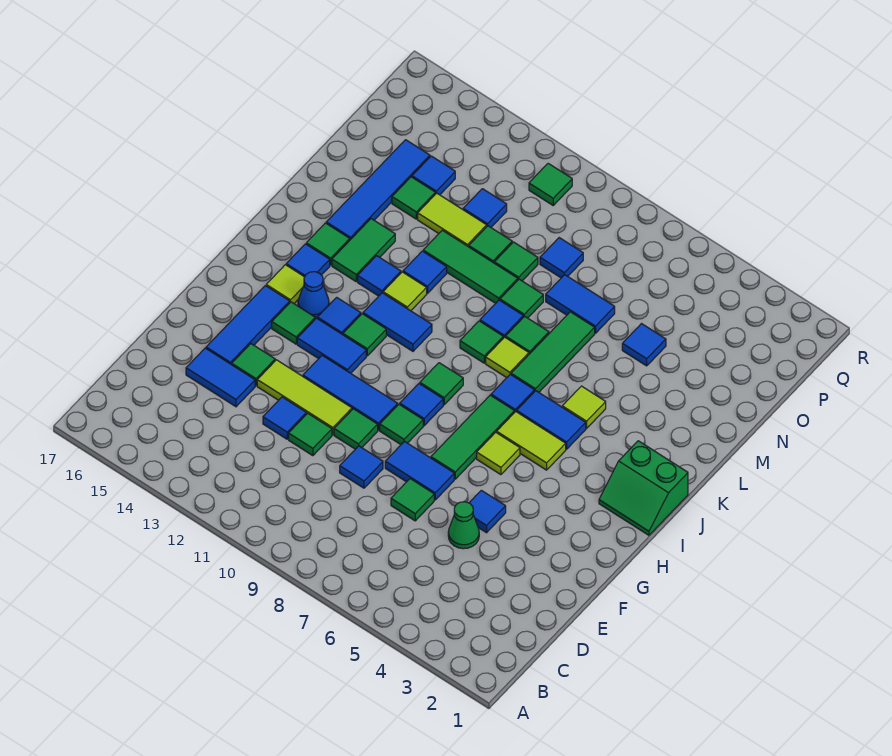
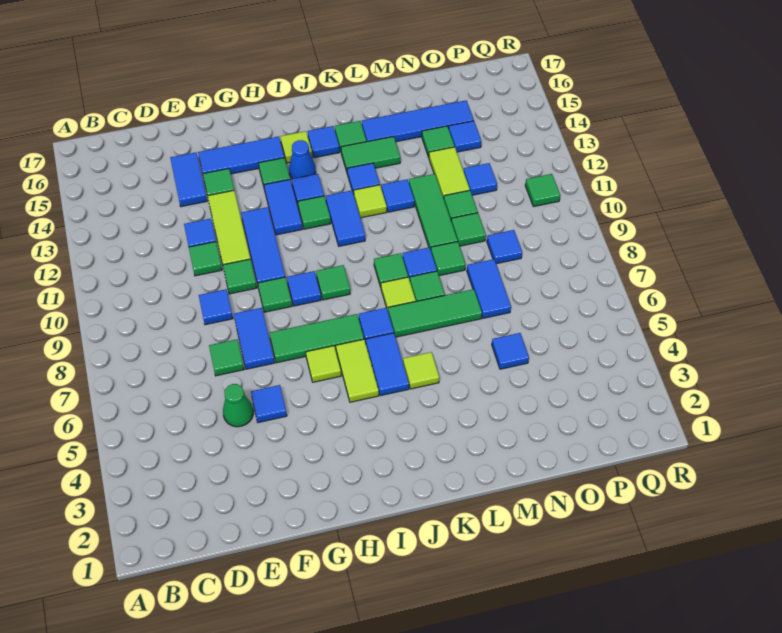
green slope I1:J2 level 1 top J -> none

